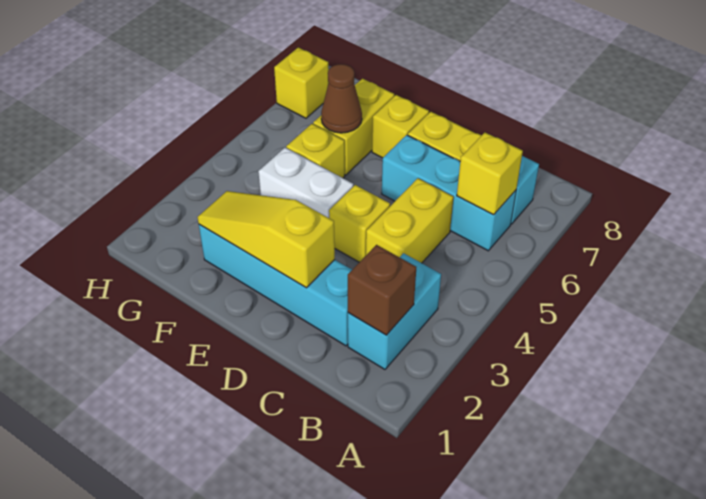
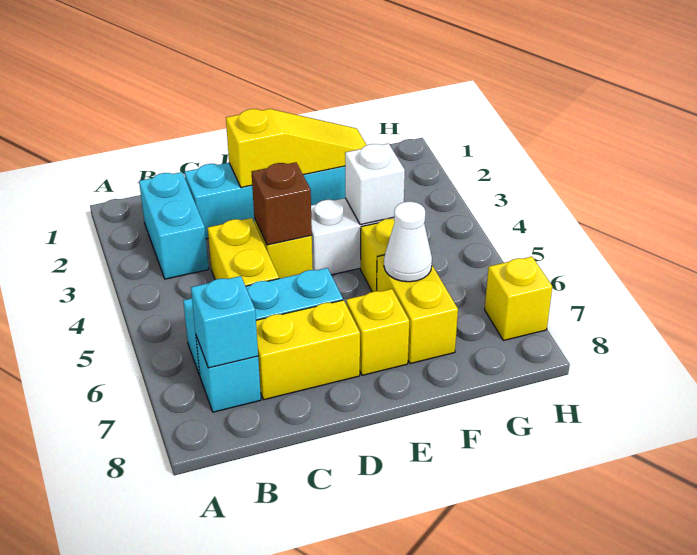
brown brick B2 level 2 -> brown brick D4 level 2
yellow brick B6 level 2 -> none
none -> cyan brick B7 level 2
none -> white brick F4 level 2
brown cone F6 level 2 -> white cone F6 level 2

